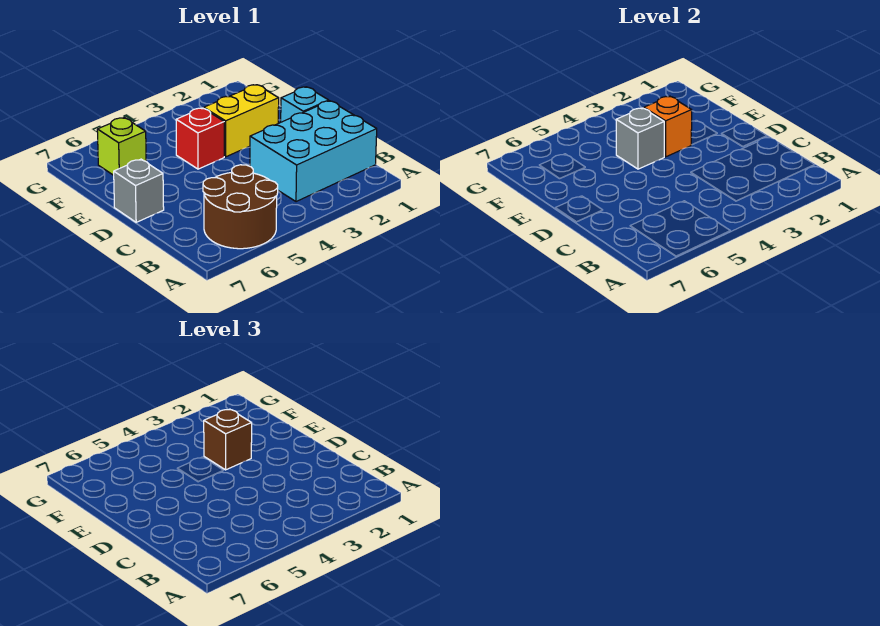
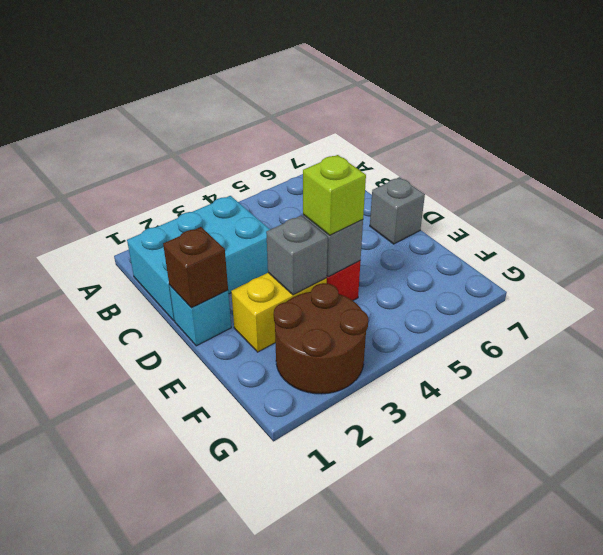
brown round brick A5:B6 level 1 -> brown round brick F2:G3 level 1
orange brick E3 level 2 -> grey brick E3 level 2
brown brick E3 level 3 -> brown brick D1 level 2
lime brick F6 level 1 -> lime brick E4 level 3

